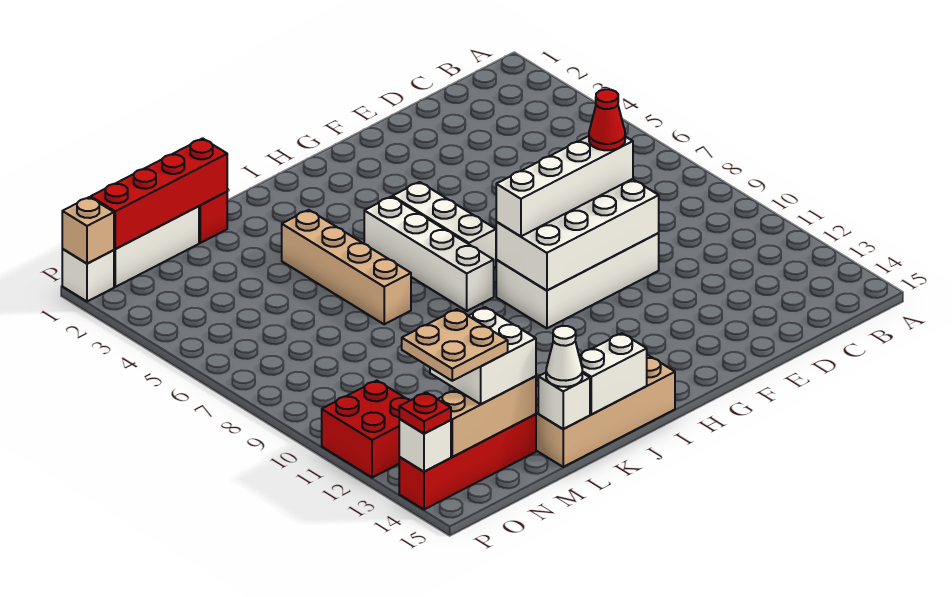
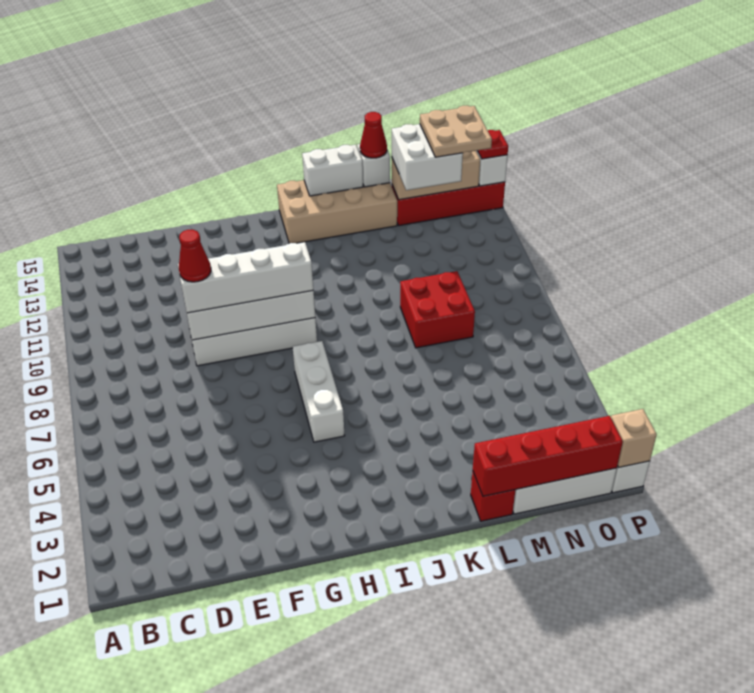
white brick I5:I8 level 1 -> none
tan brick K4:K7 level 1 -> none
white cone L15 level 3 -> red cone L15 level 3
red brick O11:P12 level 1 -> red brick L8:M9 level 1

